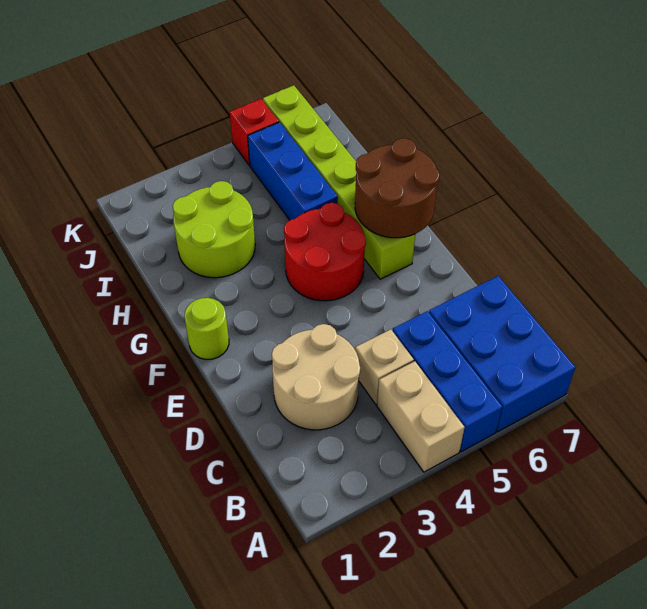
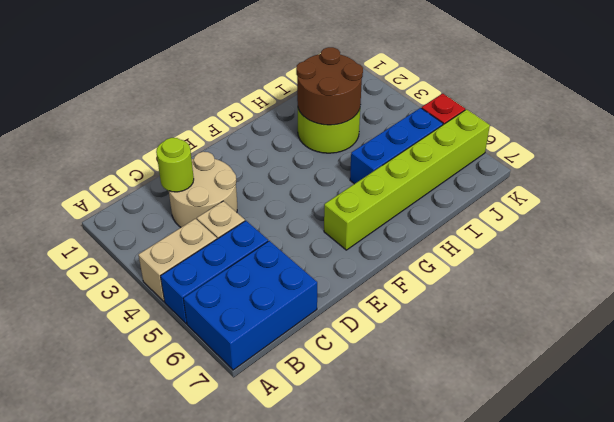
lime round brick F1 level 1 -> lime round brick C2 level 2
red round brick F4:G5 level 1 -> none
brown round brick F6:G7 level 2 -> brown round brick H2:I3 level 2

